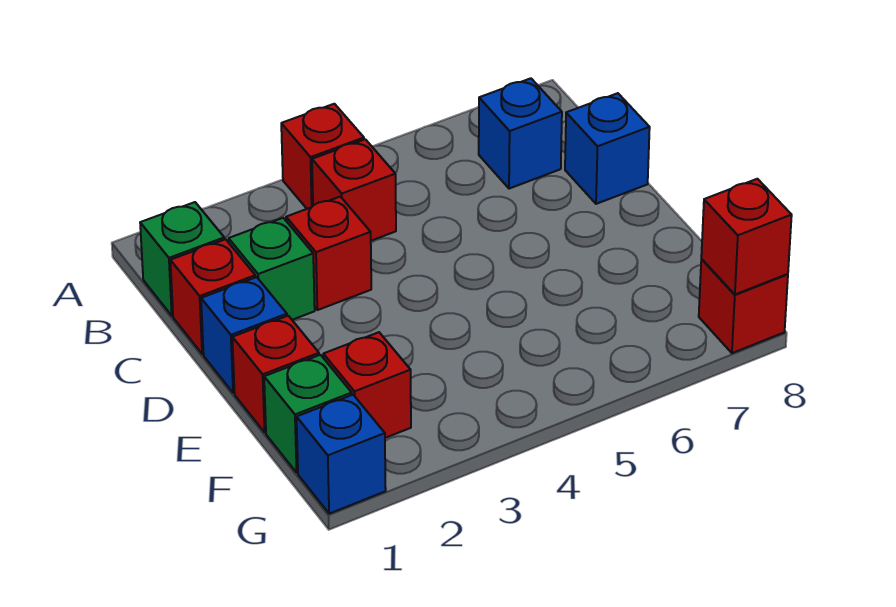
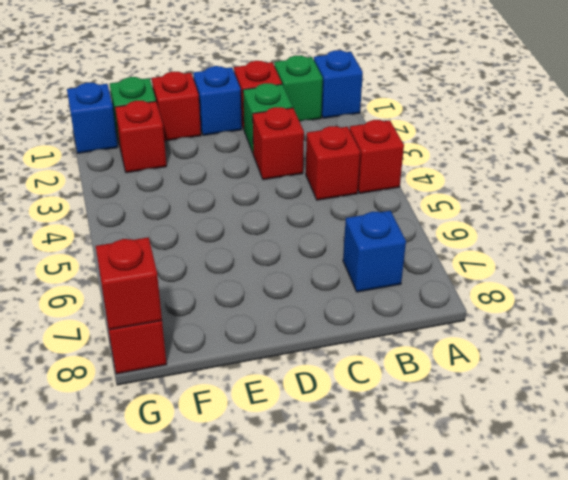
blue brick C8 level 1 -> blue brick A1 level 1

